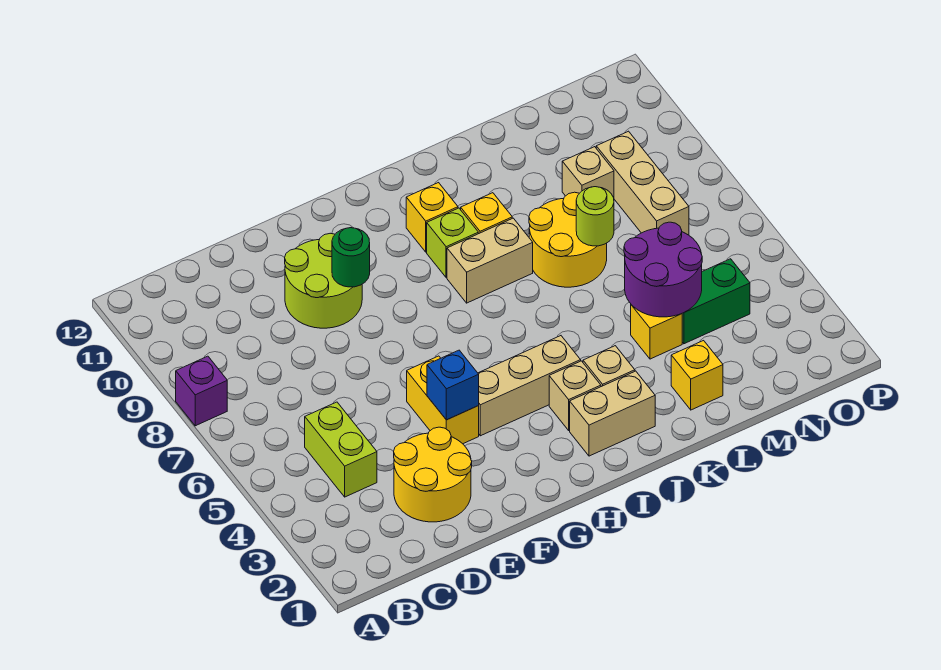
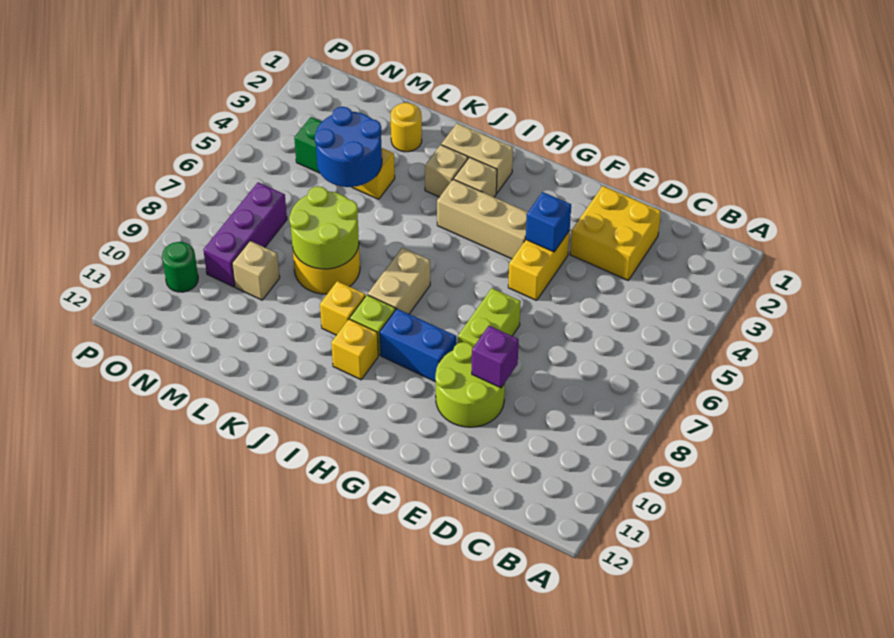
purple brick A8 level 1 -> purple brick E9 level 2
lime brick C4:C5 level 1 -> lime brick F7:F8 level 1
yellow round brick D2:E3 level 1 -> yellow brick D2:E3 level 1
green round brick F9 level 2 -> green round brick O10 level 1
none -> blue brick G9:H9 level 1
tan brick I8:J8 level 1 -> tan brick I7:I8 level 1
yellow brick L2 level 1 -> yellow round brick L2 level 1
purple round brick L4:M5 level 2 -> blue round brick L4:M5 level 2
lime round brick L7 level 2 -> lime round brick K7:L8 level 2
tan brick N7:N9 level 1 -> purple brick N7:N9 level 1

